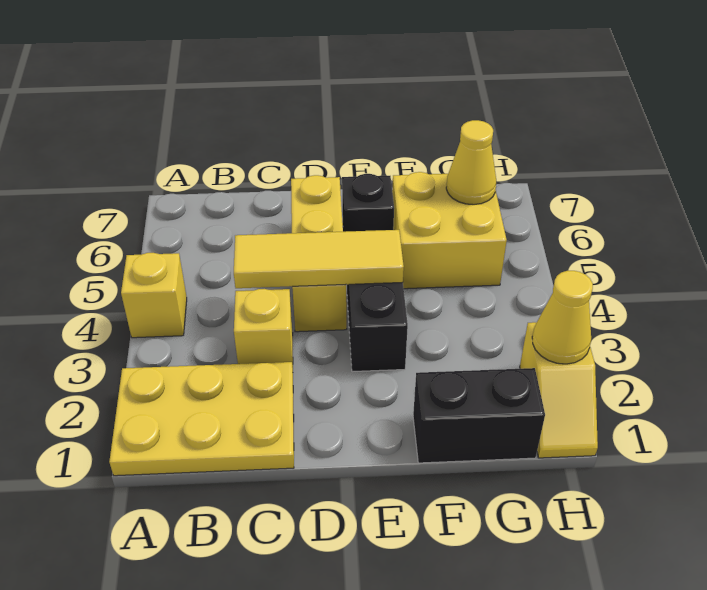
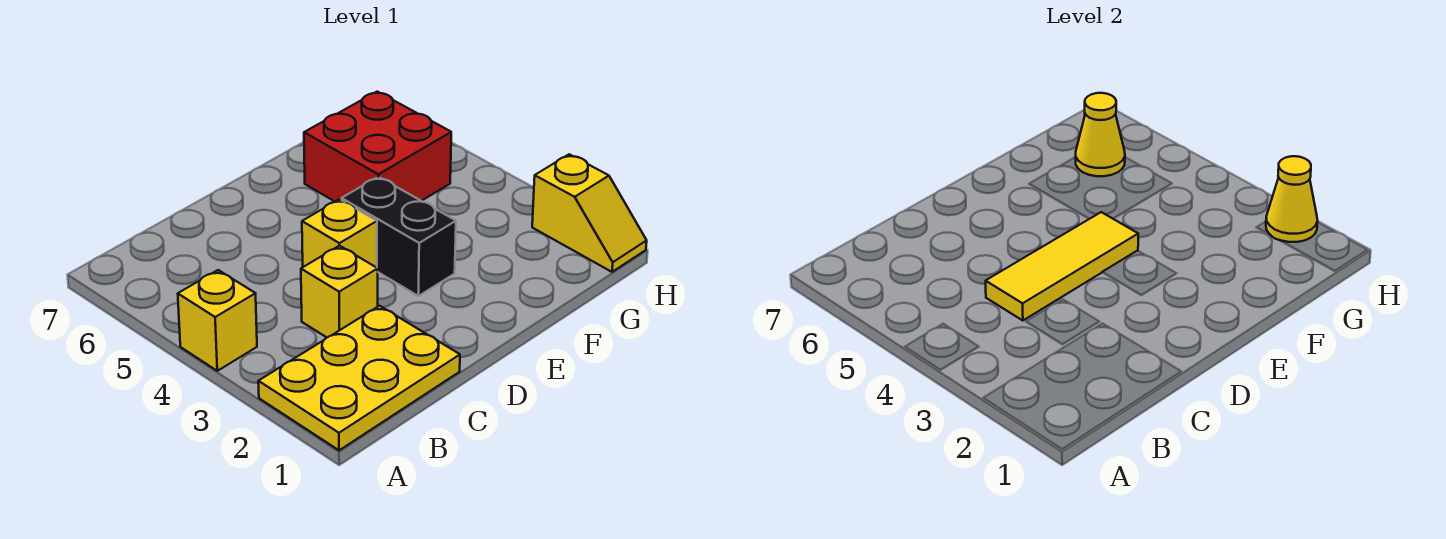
yellow brick D4:D6 level 1 -> yellow brick D4 level 1
black brick E6 level 1 -> none
black brick F1:G1 level 1 -> none
yellow brick F5:G6 level 1 -> red brick F5:G6 level 1

